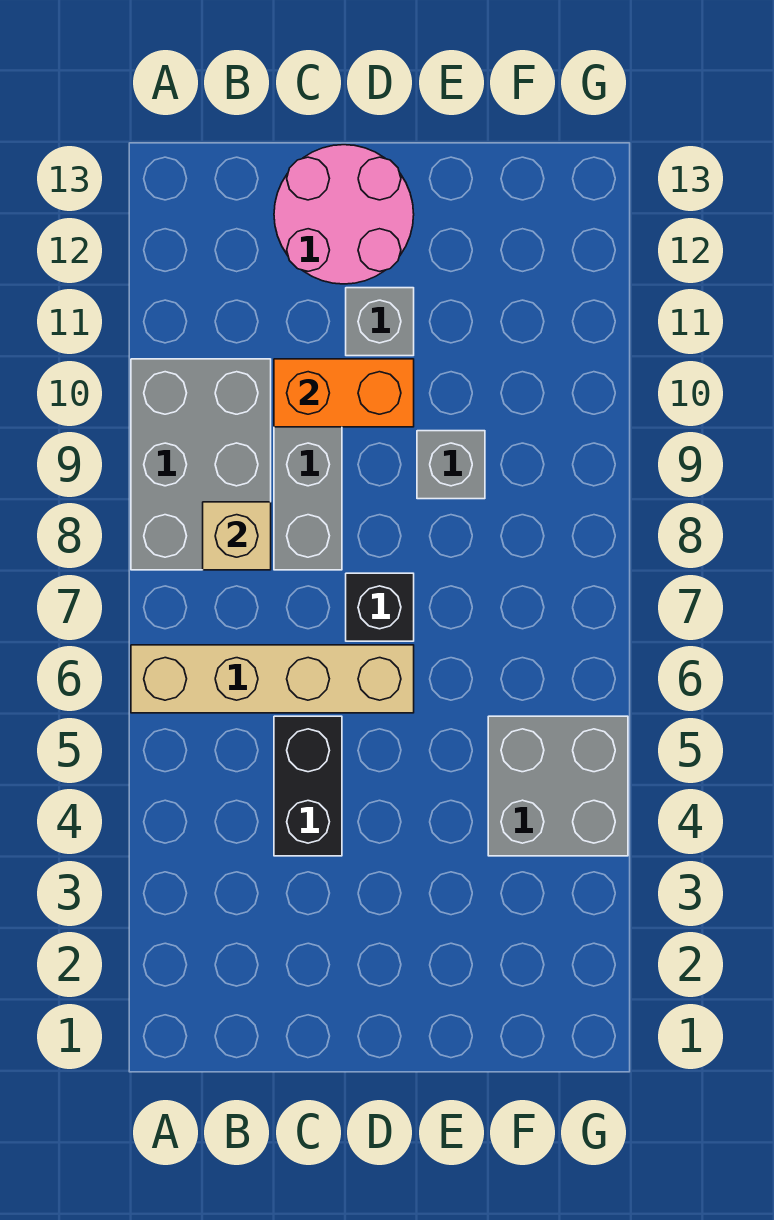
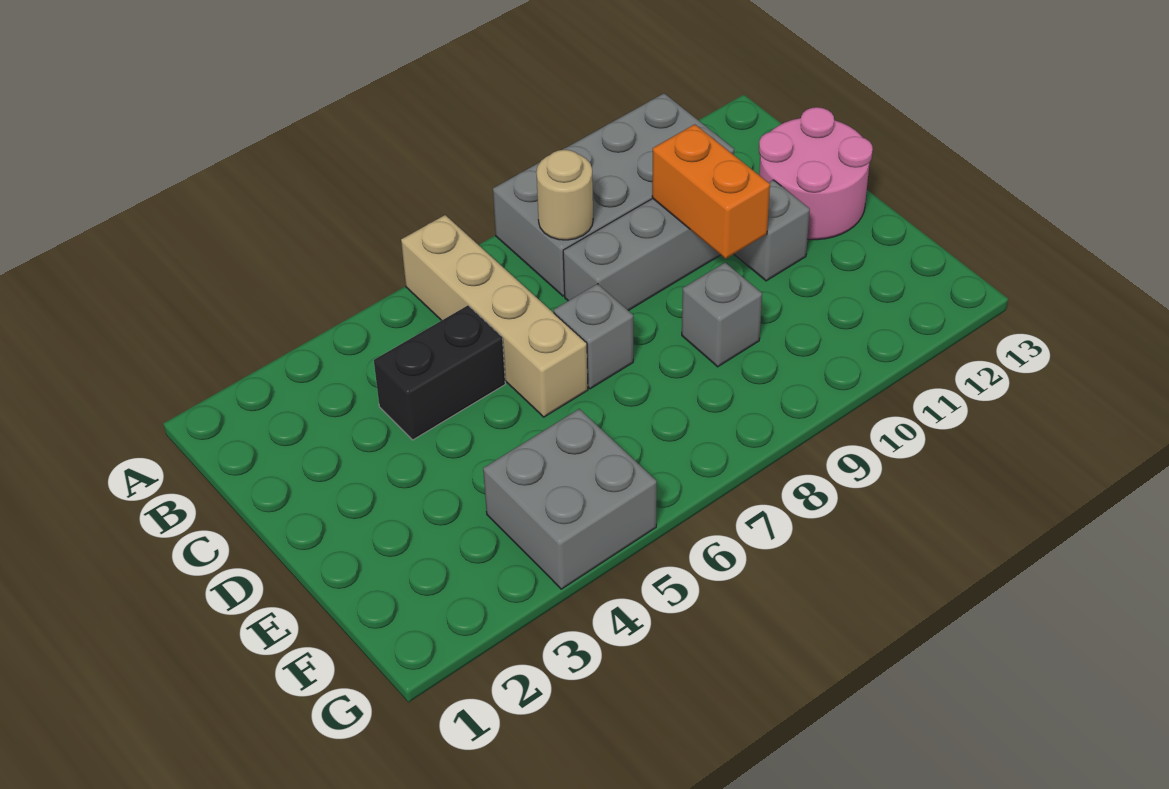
grey brick A8:B10 level 1 -> grey brick A8:B11 level 1
tan brick B8 level 2 -> tan round brick B8 level 2
black brick D7 level 1 -> grey brick D7 level 1

